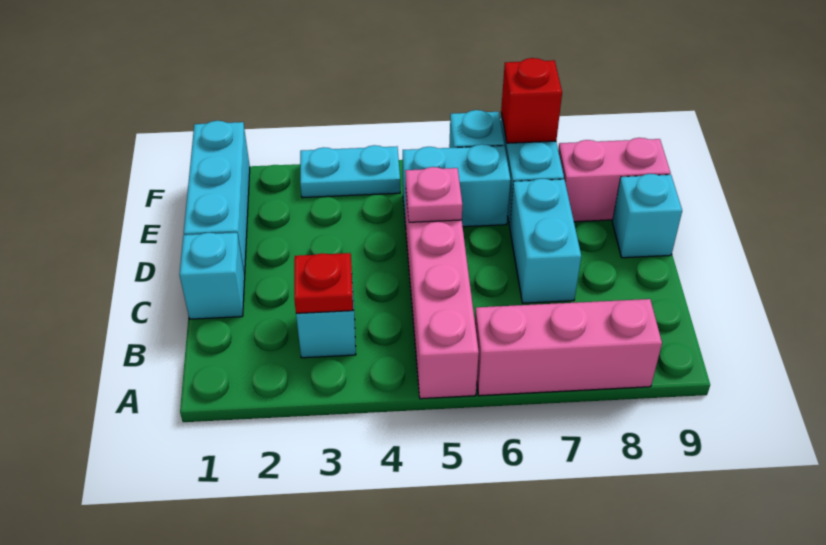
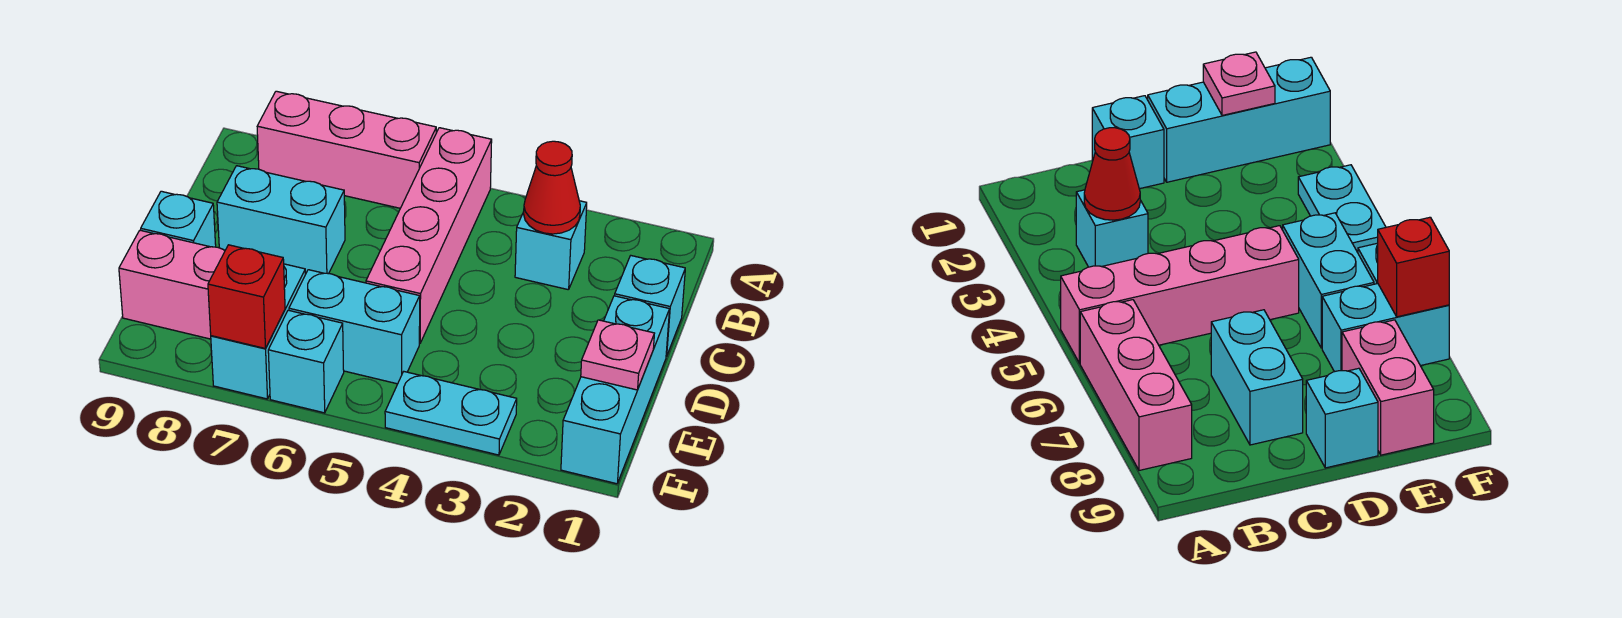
red plate B3 level 2 -> red cone B3 level 2
cyan brick C7:D7 level 1 -> cyan brick C7:C8 level 1
pink plate D5 level 2 -> pink plate E1 level 2

